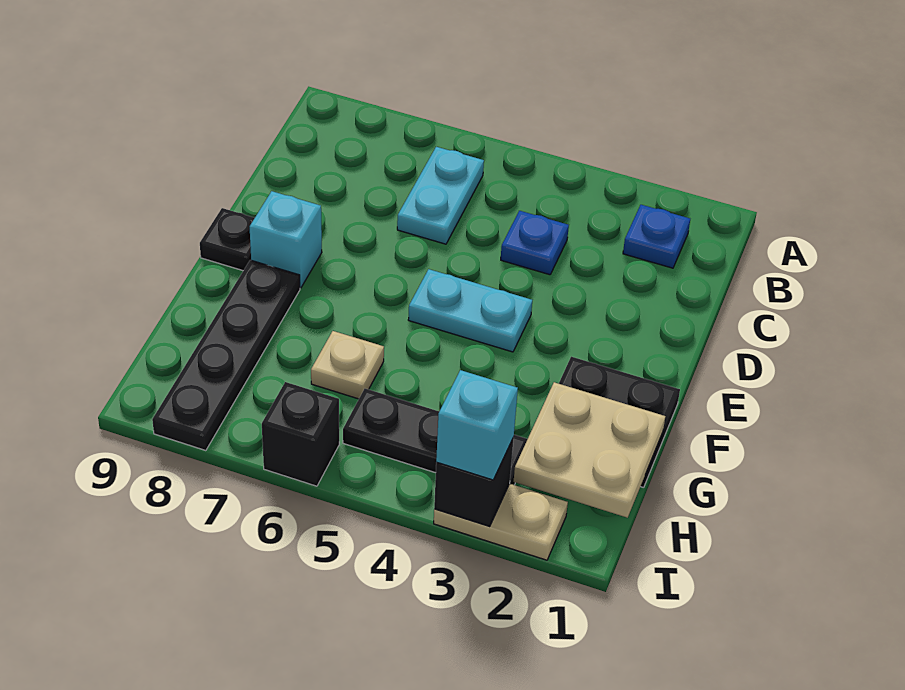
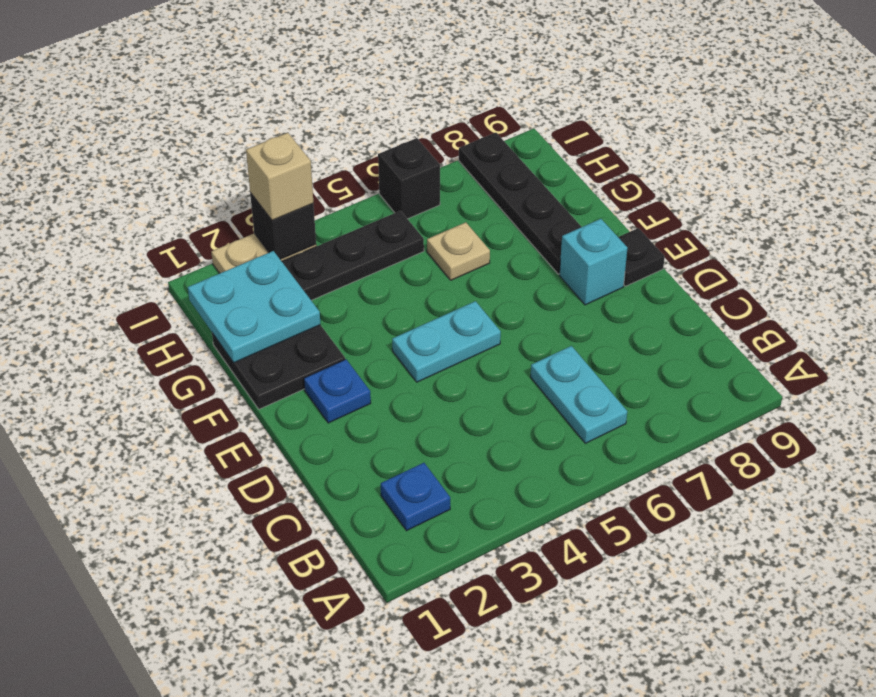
blue plate C4 level 1 -> blue plate E2 level 1
tan plate G1:H2 level 2 -> cyan plate G1:H2 level 2
cyan brick I3 level 3 -> tan brick I3 level 3

